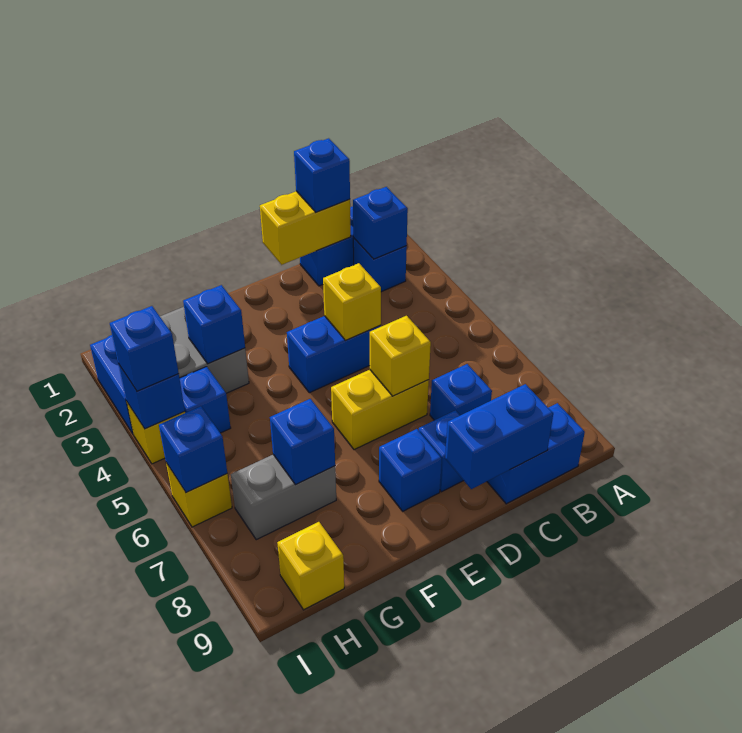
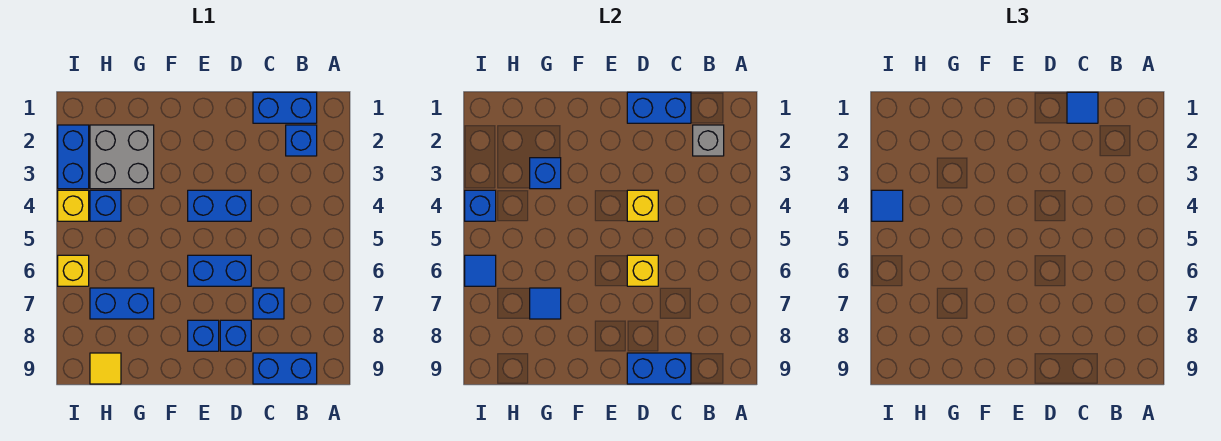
blue brick B2 level 2 -> grey brick B2 level 2
yellow brick C1:D1 level 2 -> blue brick C1:D1 level 2
blue brick C1 level 3 -> blue tile C1 level 3
yellow brick D6:E6 level 1 -> blue brick D6:E6 level 1
grey brick G7:H7 level 1 -> blue brick G7:H7 level 1
blue brick G7 level 2 -> blue tile G7 level 2
yellow brick H9 level 1 -> yellow tile H9 level 1
blue brick I4 level 3 -> blue tile I4 level 3
blue brick I6 level 2 -> blue tile I6 level 2

